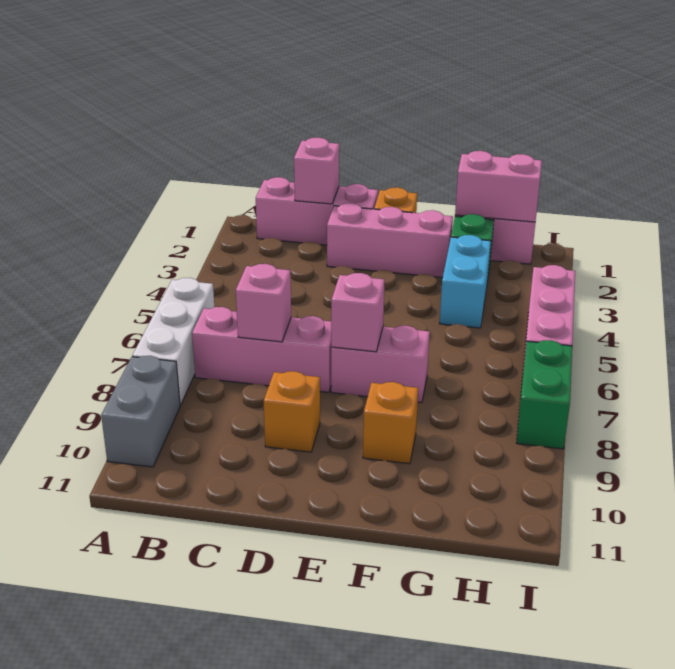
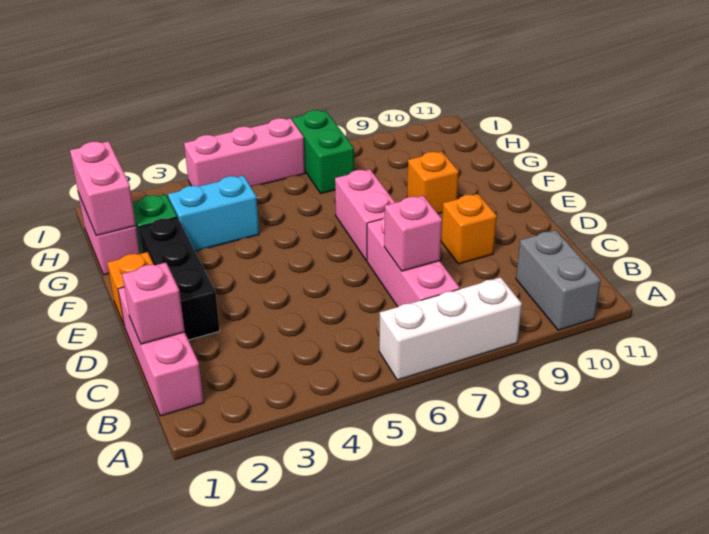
grey brick A9:A10 level 1 -> grey brick A10:B10 level 1
pink brick D2:F2 level 1 -> black brick D2:F2 level 1
pink brick E7 level 2 -> none
green brick I7:I8 level 1 -> green brick H7:I7 level 1

